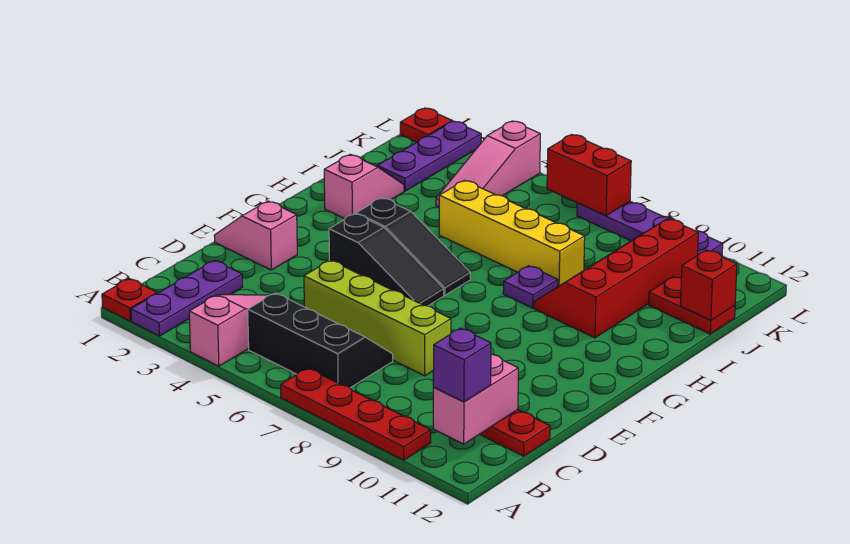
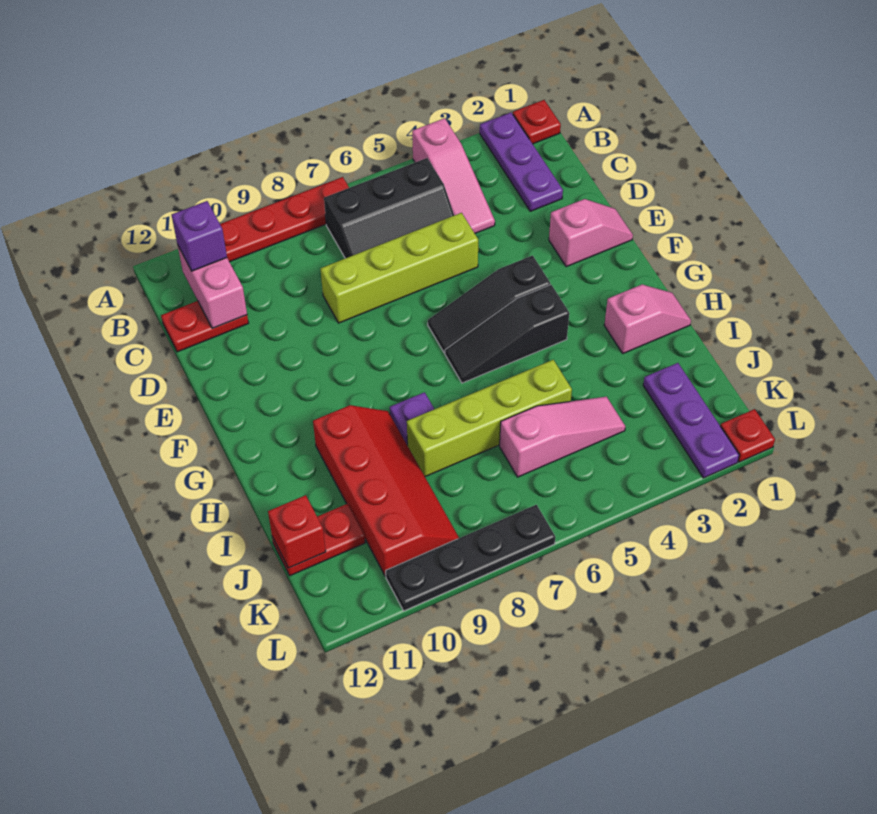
pink slope H2:I2 level 1 top H -> pink slope H1:H2 level 1 top 2
yellow brick I5:I8 level 1 -> lime brick I5:I8 level 1
pink slope J4:L4 level 1 top L -> pink slope J4:J6 level 1 top 6
red brick L6:L7 level 2 -> none
purple plate L7:L10 level 1 -> black plate L7:L10 level 1

